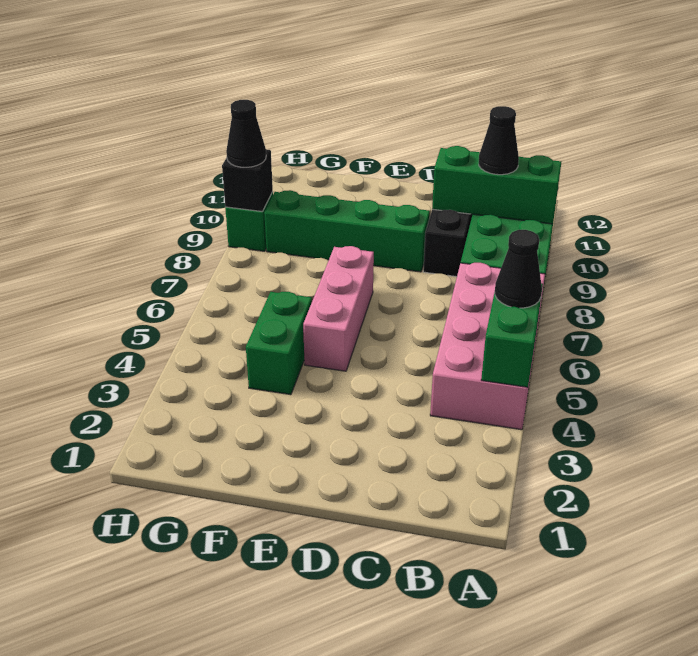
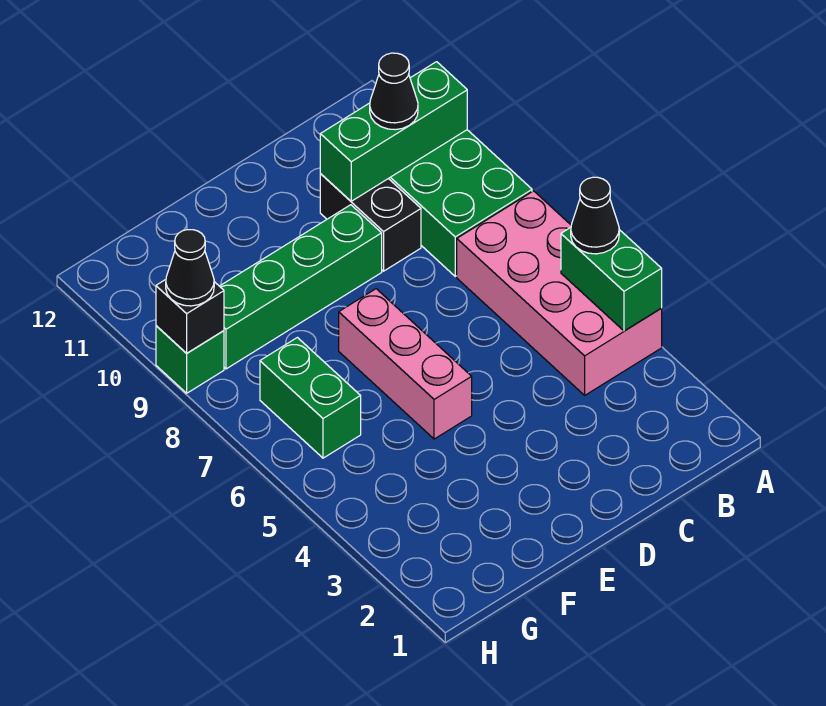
green brick F4:F5 level 1 -> green brick G6:G7 level 1

